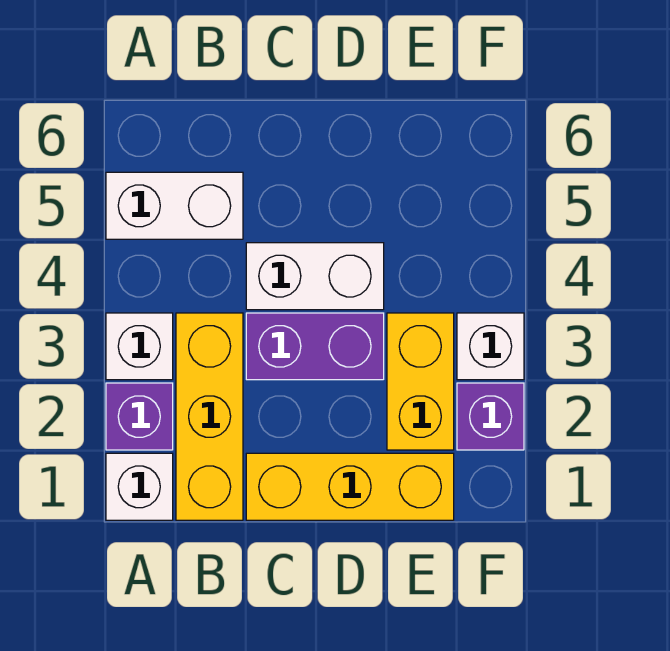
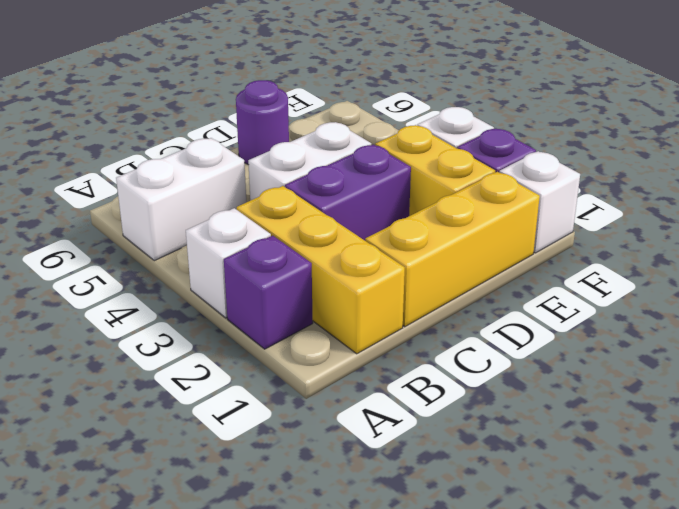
white brick A1 level 1 -> white brick F1 level 1
none -> purple round brick D6 level 1

